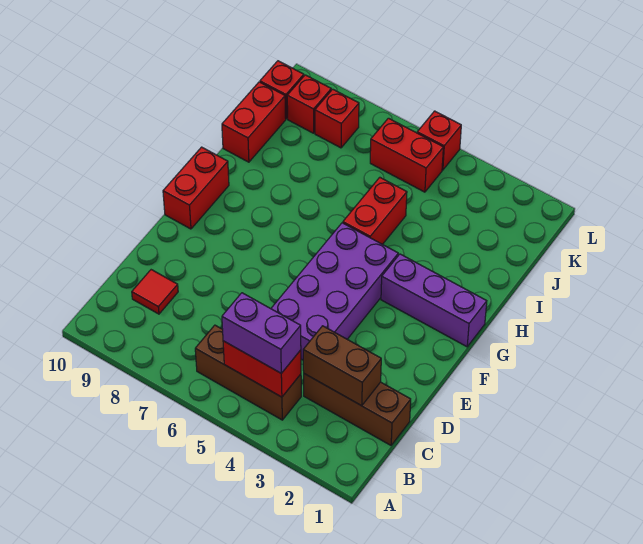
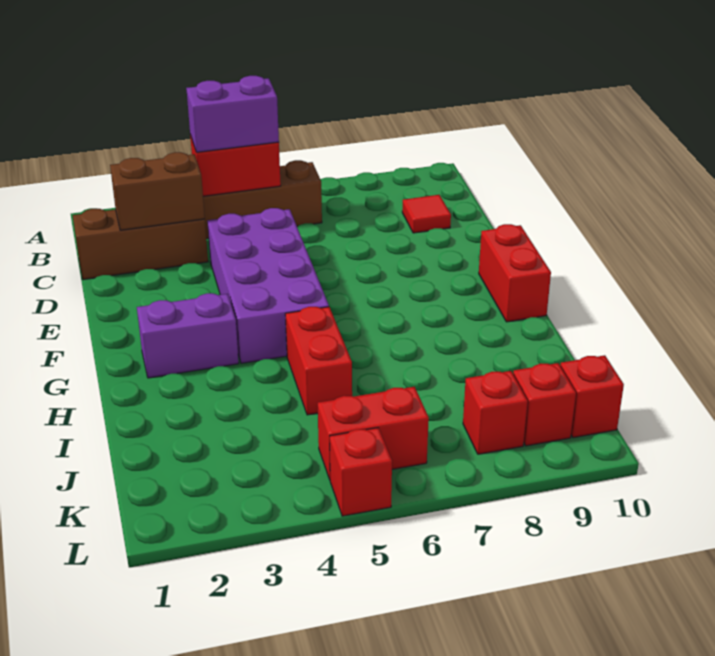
purple brick G1:G3 level 1 -> purple brick G2:G3 level 1
red brick I10:J10 level 1 -> none

